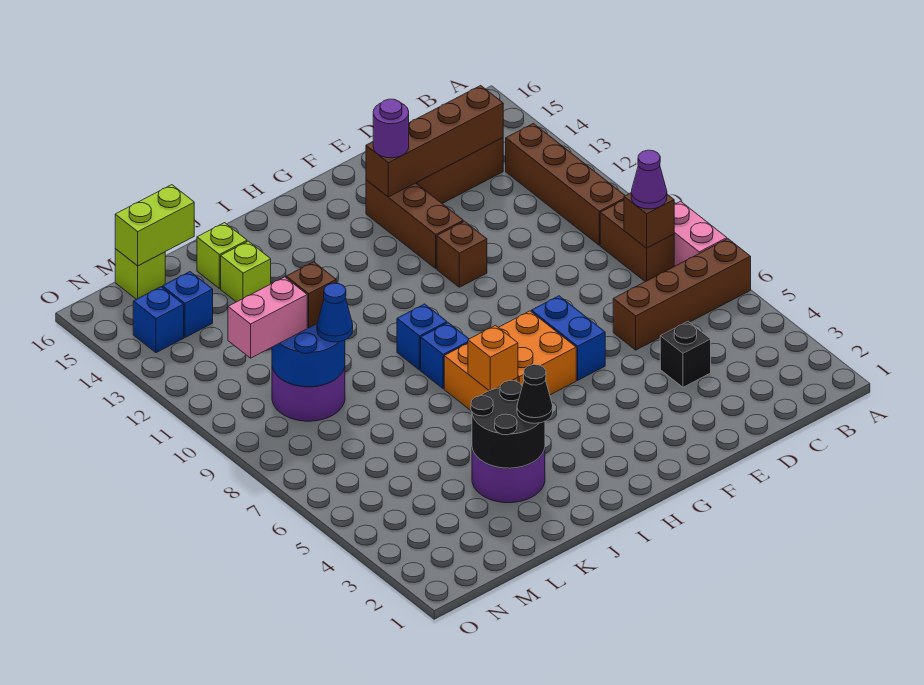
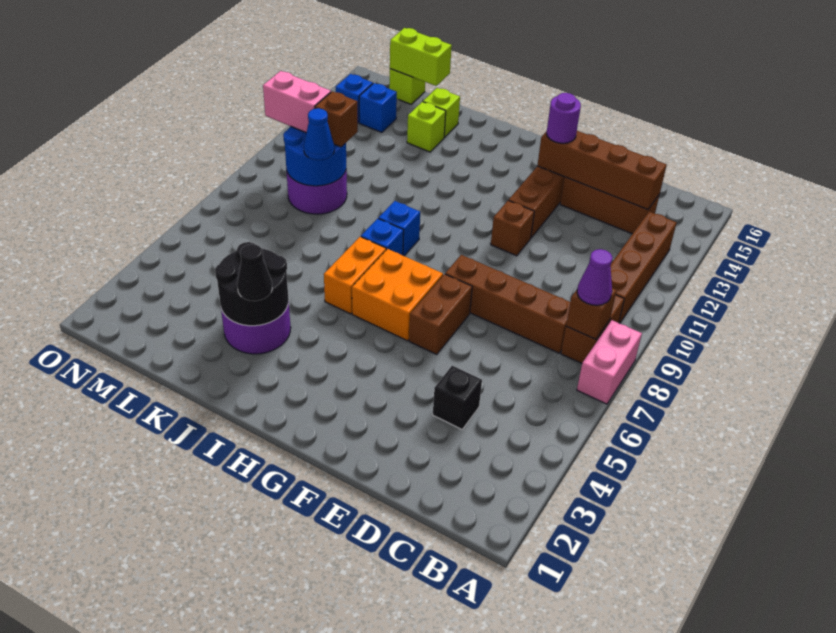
brown brick A6:D6 level 1 -> brown brick C8:F8 level 1
blue brick F6:F7 level 1 -> brown brick F6:F7 level 1
orange brick I6 level 2 -> none

